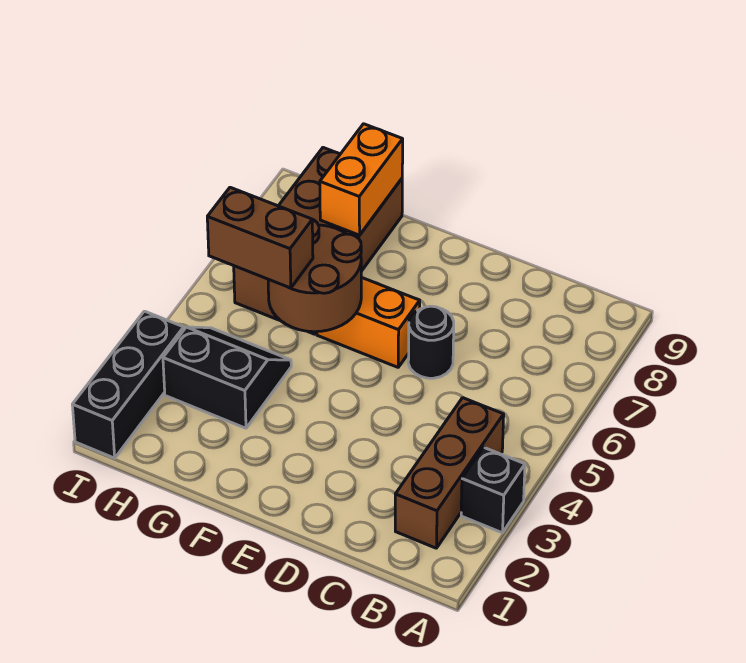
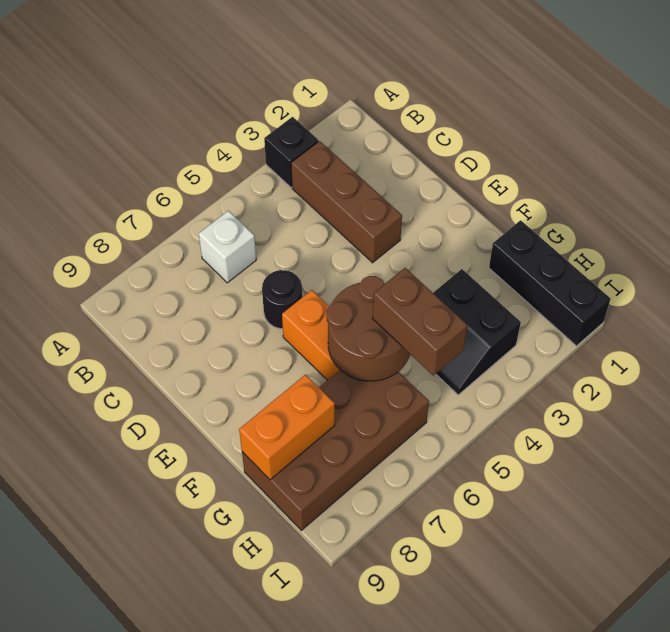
brown brick B2:B4 level 1 -> brown brick B3:D3 level 1
none -> white brick B6 level 1
black brick I1:I3 level 1 -> black brick G1:I1 level 1

